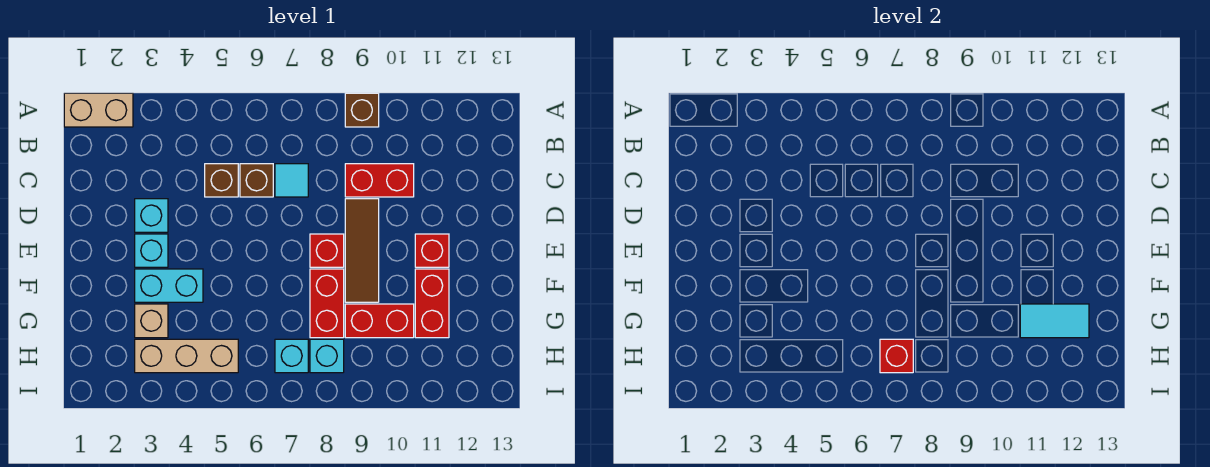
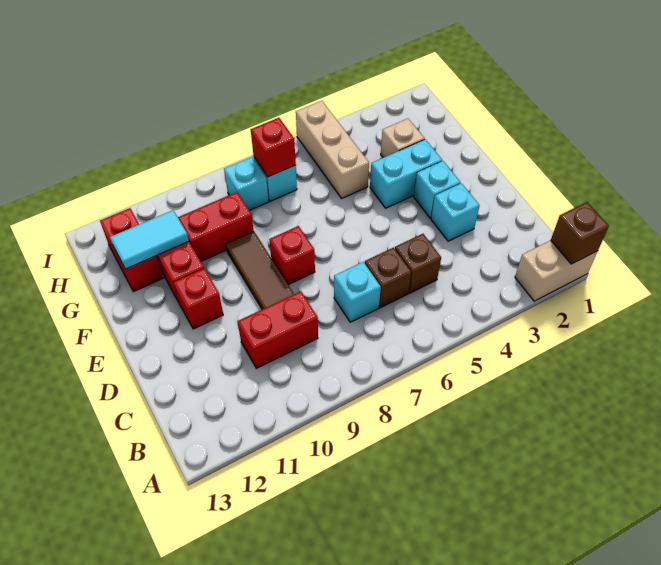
brown brick A9 level 1 -> brown brick A1 level 2
cyan tile C7 level 1 -> cyan brick C7 level 1
red brick F8:G8 level 1 -> red brick G12:H12 level 1
tan brick H3:H5 level 1 -> tan brick G5:I5 level 1

